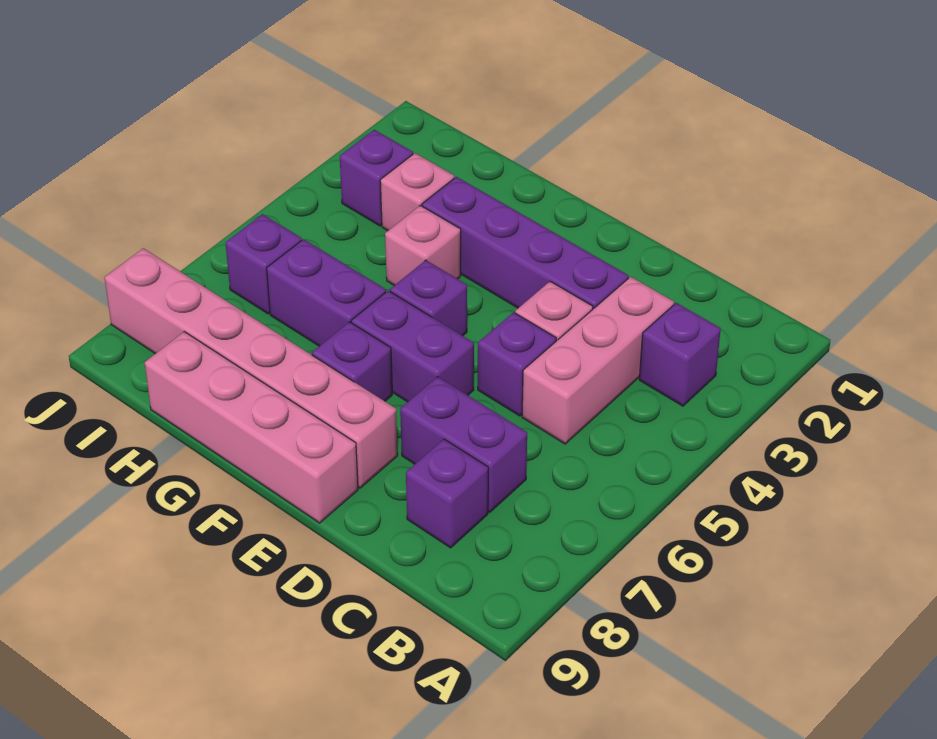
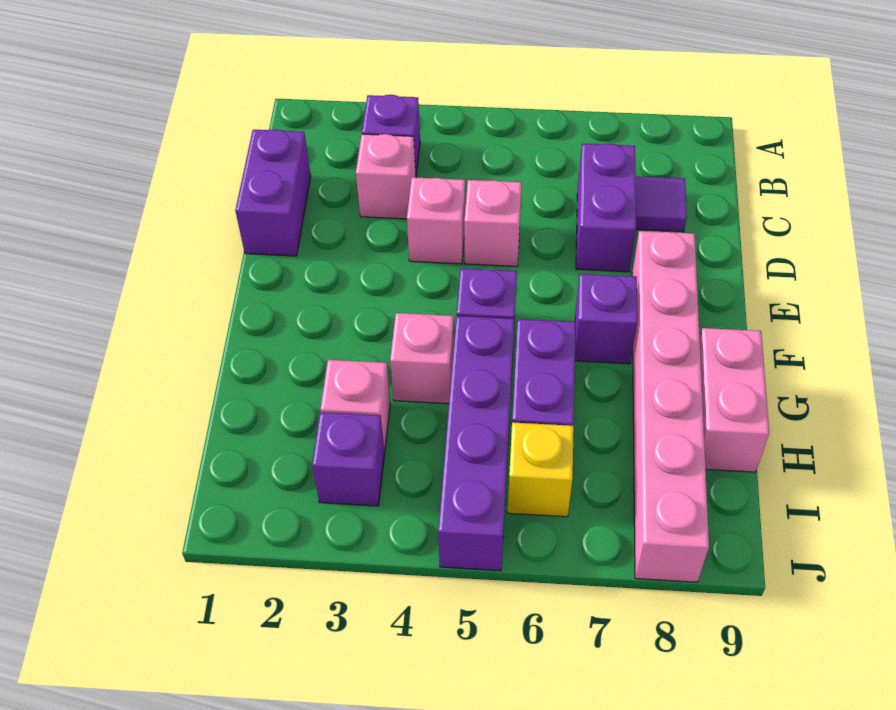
pink brick C3:C5 level 1 -> pink brick C3 level 1
purple brick C8 level 1 -> purple tile C8 level 1
purple brick D3:G3 level 1 -> purple brick G5:J5 level 1
purple brick D5 level 1 -> pink brick D5 level 1
purple brick E6:F6 level 1 -> purple brick C1:D1 level 1
pink brick E9:H9 level 1 -> pink brick G9:H9 level 1
purple brick I6 level 1 -> yellow brick I6 level 1

